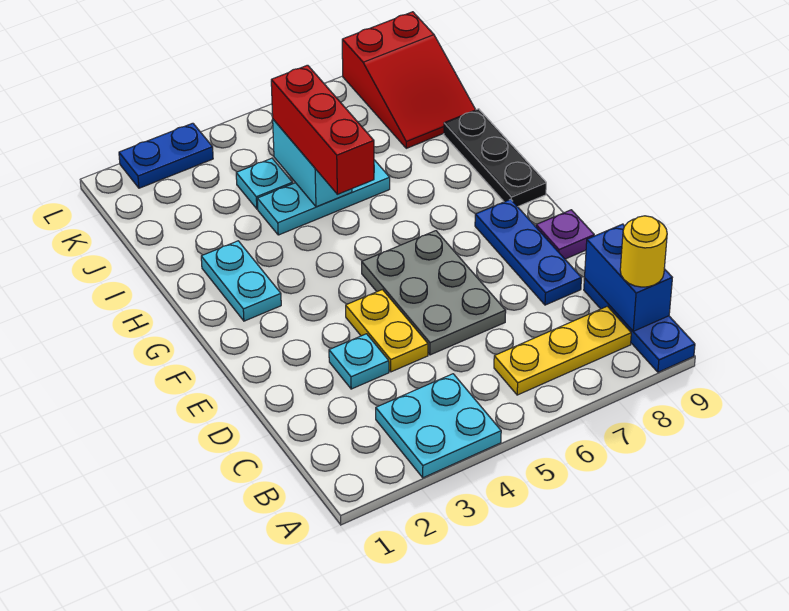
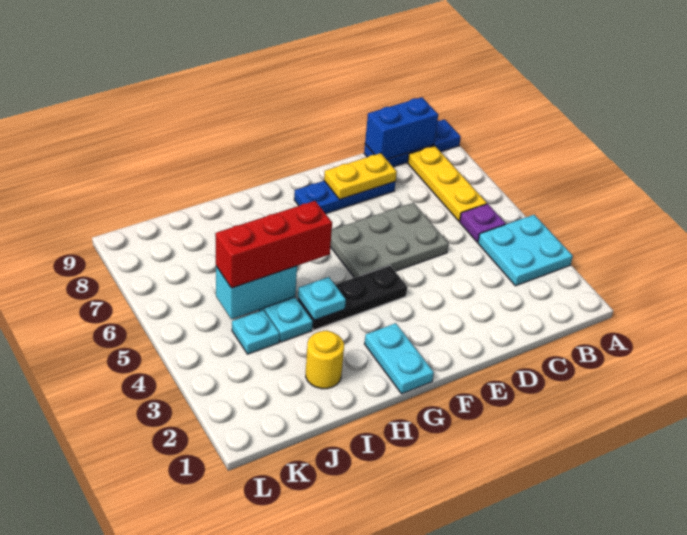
yellow round brick B9 level 3 -> yellow round brick I2 level 1
cyan plate D3 level 1 -> cyan plate H4 level 2
yellow plate D4:E4 level 1 -> yellow plate D8:E8 level 2
purple plate E9 level 1 -> purple plate B5 level 1
cyan plate G2:H2 level 1 -> cyan plate G1:G2 level 1
black plate G9:I9 level 1 -> black plate F4:H4 level 1
red slope J8:L9 level 1 top L -> none
blue plate L2:L3 level 1 -> none

